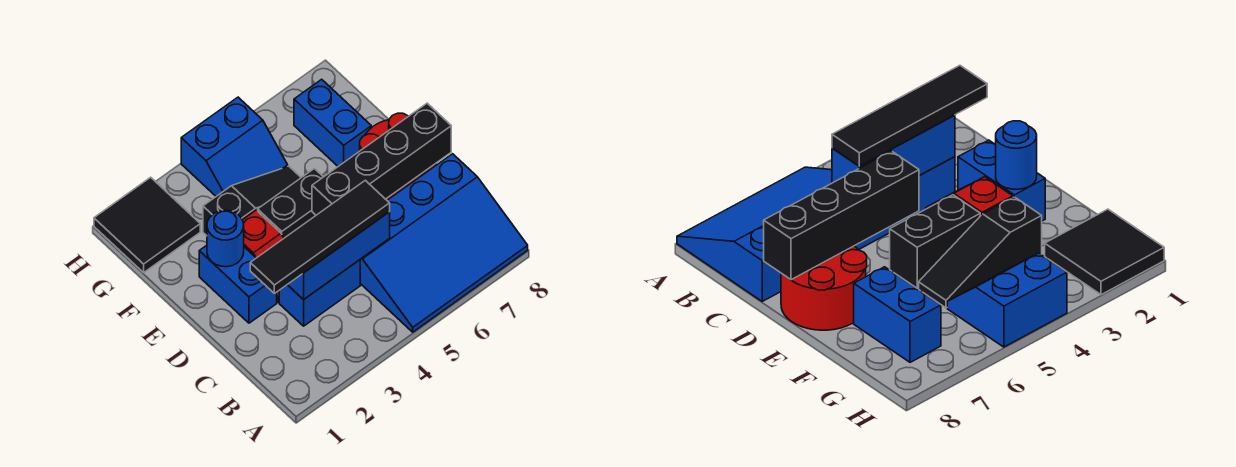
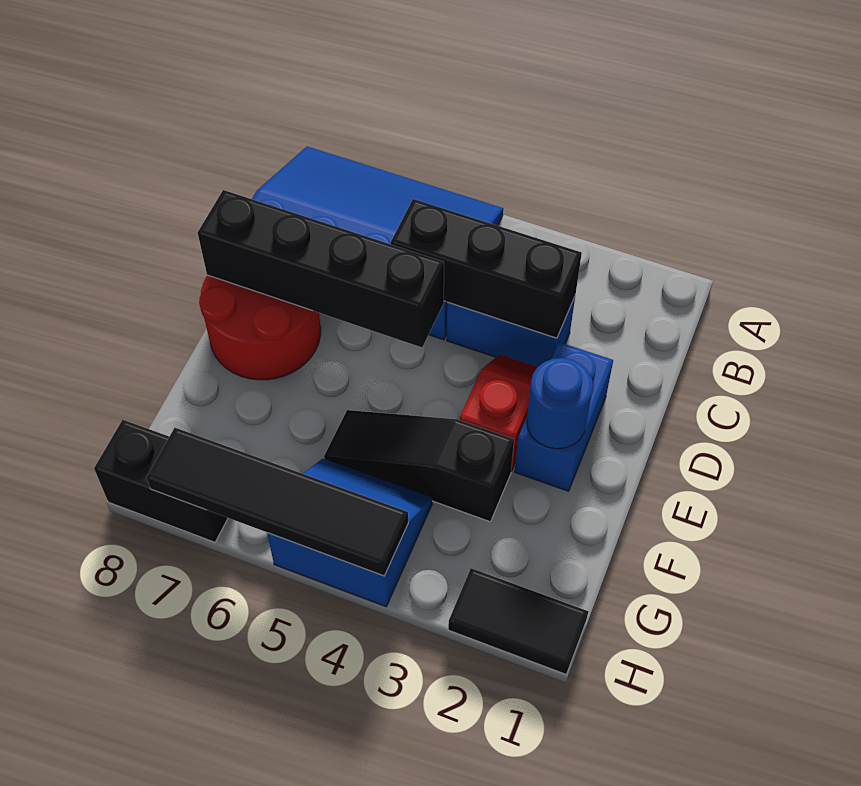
black tile C2:C5 level 3 -> black tile H4:H7 level 2
blue brick C3:C5 level 2 -> black brick C3:C5 level 2
black brick E4:E5 level 1 -> black brick H7:H8 level 1
blue brick F7:G7 level 1 -> none
black tile G1:H2 level 1 -> black tile H1:H2 level 1

